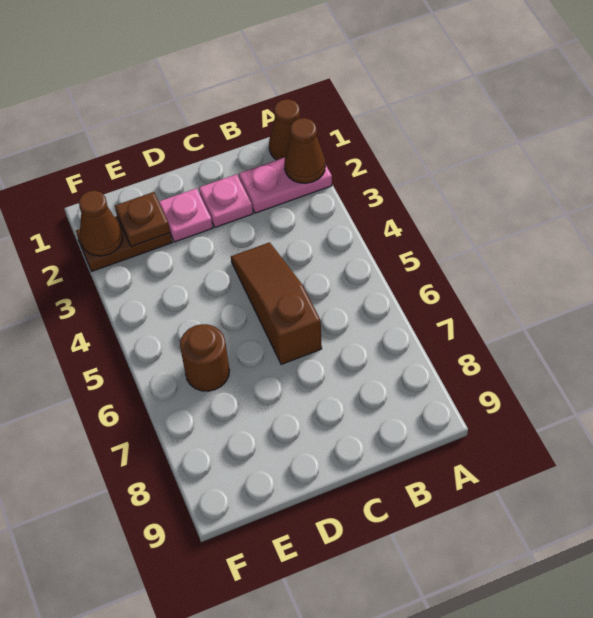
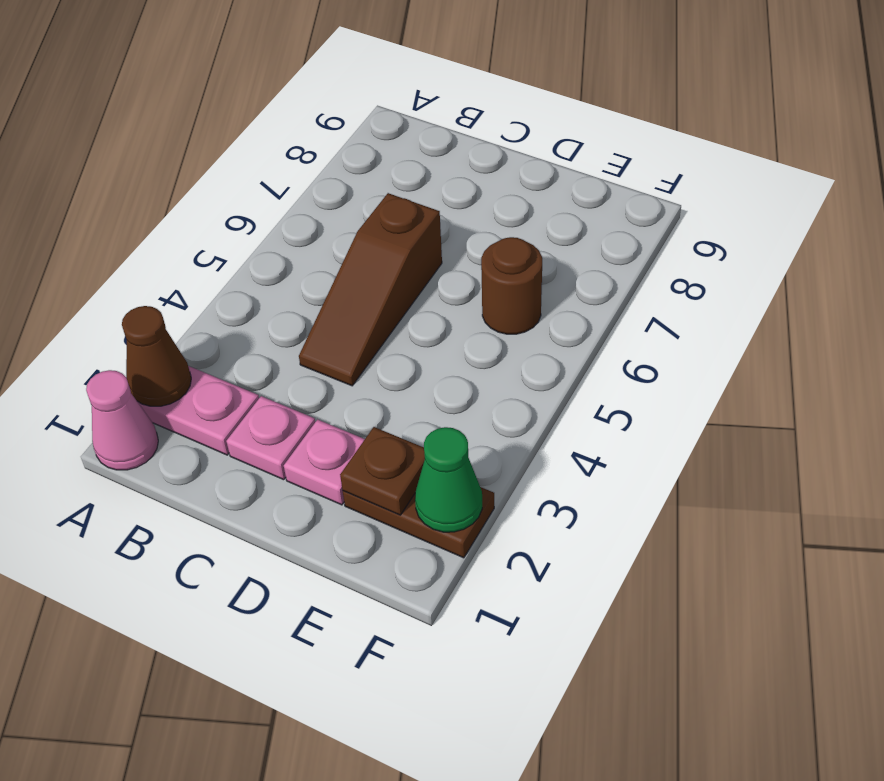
brown cone A1 level 1 -> pink cone A1 level 1
brown cone F2 level 2 -> green cone F2 level 2

